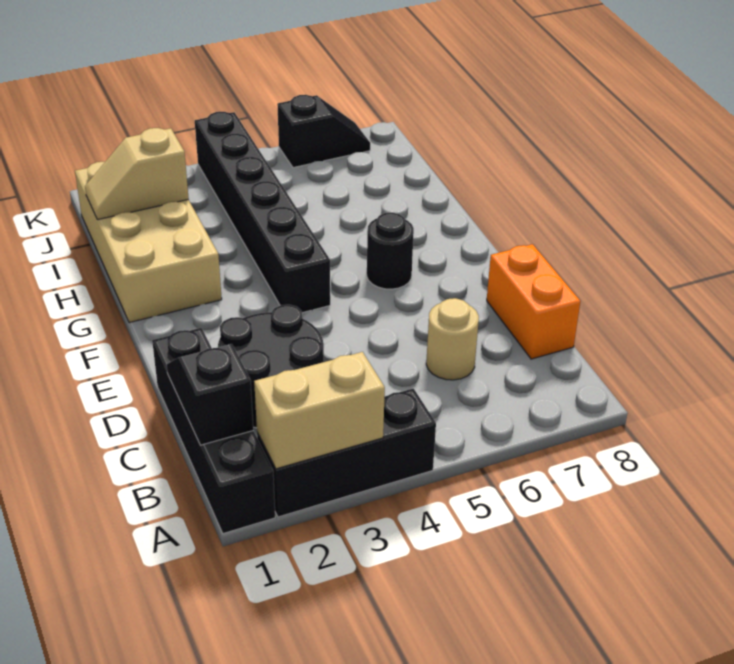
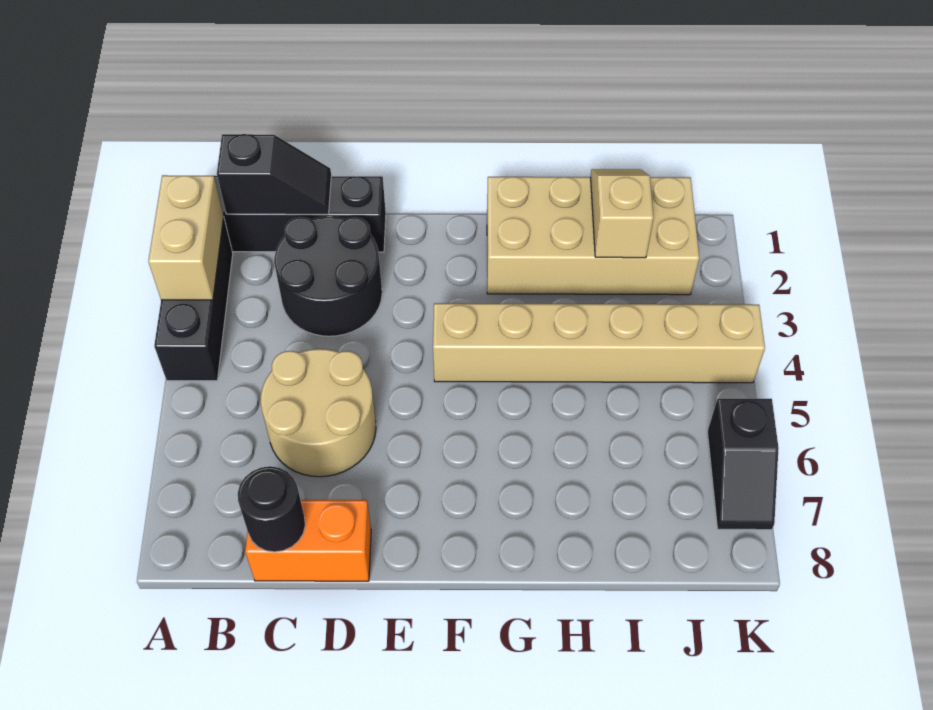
tan round brick C6 level 1 -> tan round brick C5:D6 level 1
black brick F4:K4 level 1 -> tan brick F4:K4 level 1
black round brick F6 level 1 -> black round brick C8 level 2

